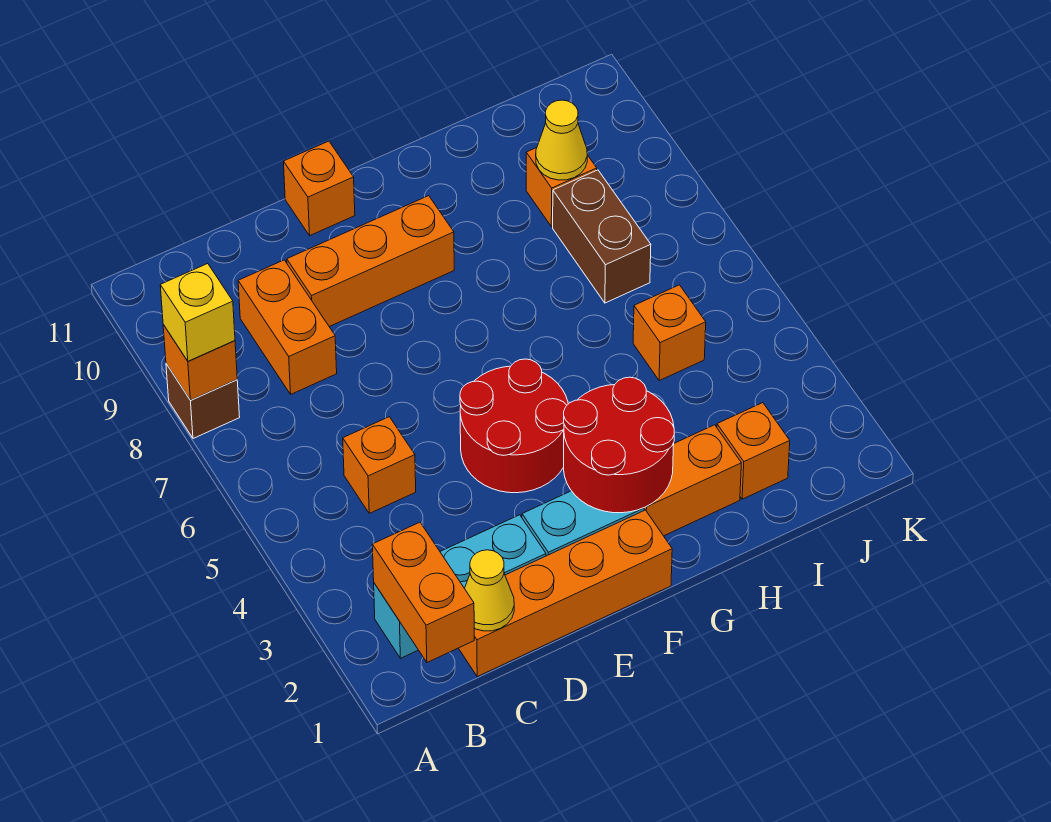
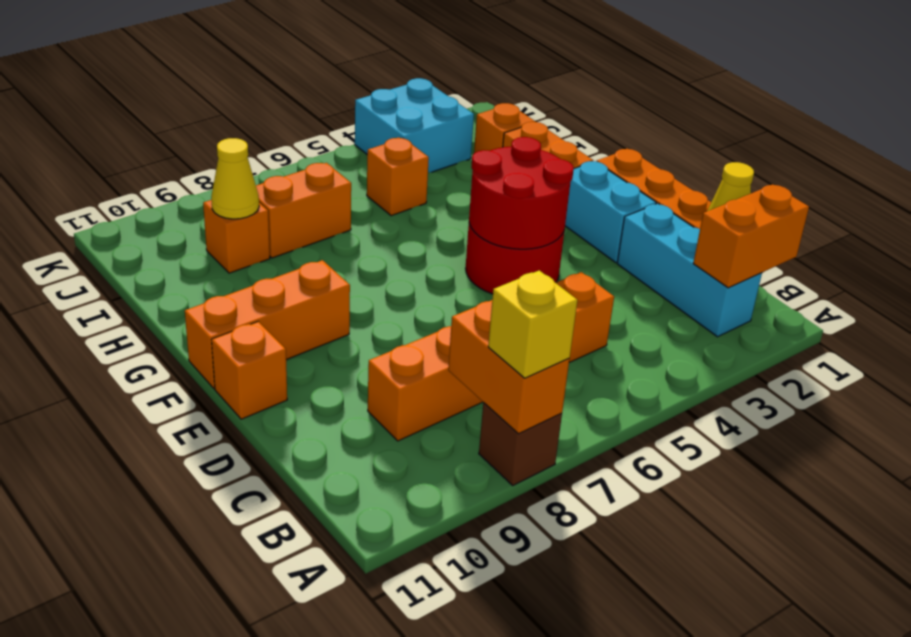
orange brick A8 level 2 -> orange brick A8:B8 level 2
orange brick D9:F9 level 1 -> orange brick F9:F11 level 1
red round brick F2:G3 level 2 -> red round brick E4:F5 level 2
brown brick I7:I8 level 1 -> orange brick I7:I8 level 1
none -> cyan brick J3:K4 level 1

